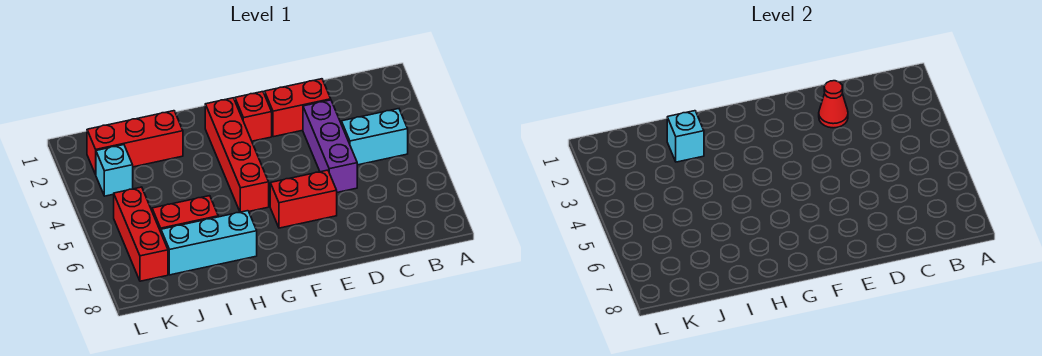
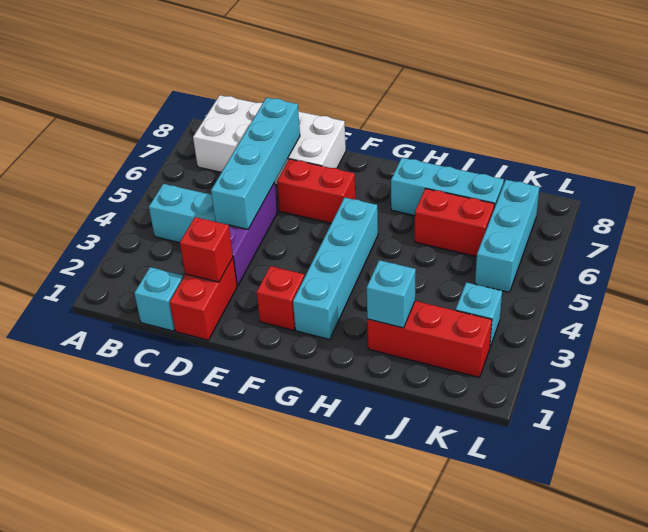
none -> white brick B7:E8 level 1
none -> cyan brick C1 level 1
red brick D2:E2 level 1 -> red brick D1:D2 level 1
red cone D2 level 2 -> red brick D2 level 2
none -> cyan brick D4:D7 level 2
red brick G2:G5 level 1 -> cyan brick G2:G5 level 1
red brick K5:K7 level 1 -> cyan brick K5:K7 level 1

